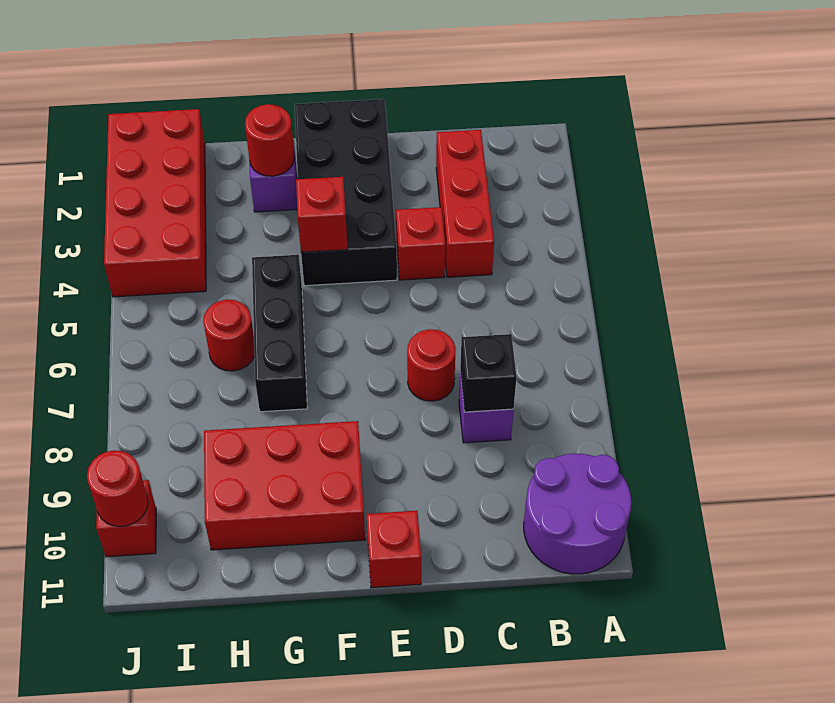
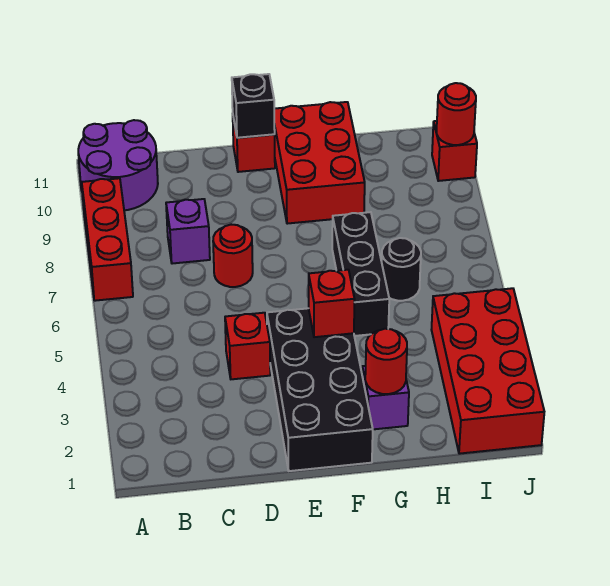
red brick C2:C4 level 1 -> red brick A7:A9 level 1
black brick C8 level 2 -> black brick E11 level 2
red brick F9:H10 level 1 -> red brick F9:G11 level 1
red round brick H6 level 1 -> black round brick H6 level 1

